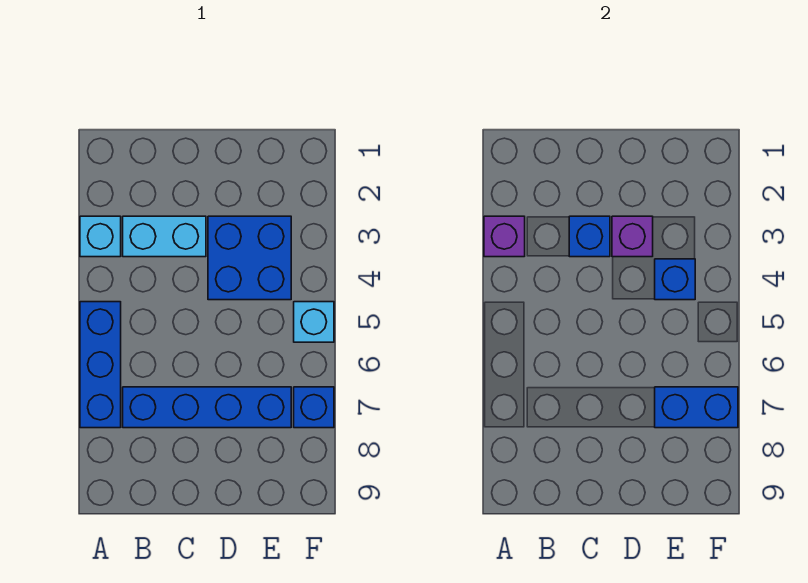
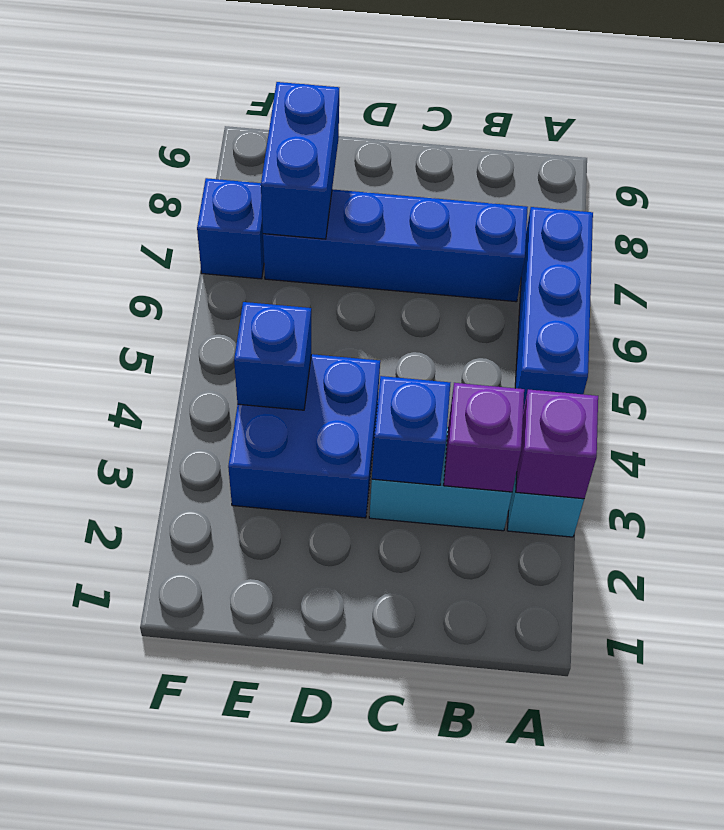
purple brick D3 level 2 -> purple brick B3 level 2
blue brick E7:F7 level 2 -> blue brick E7:E8 level 2
cyan brick F5 level 1 -> none

